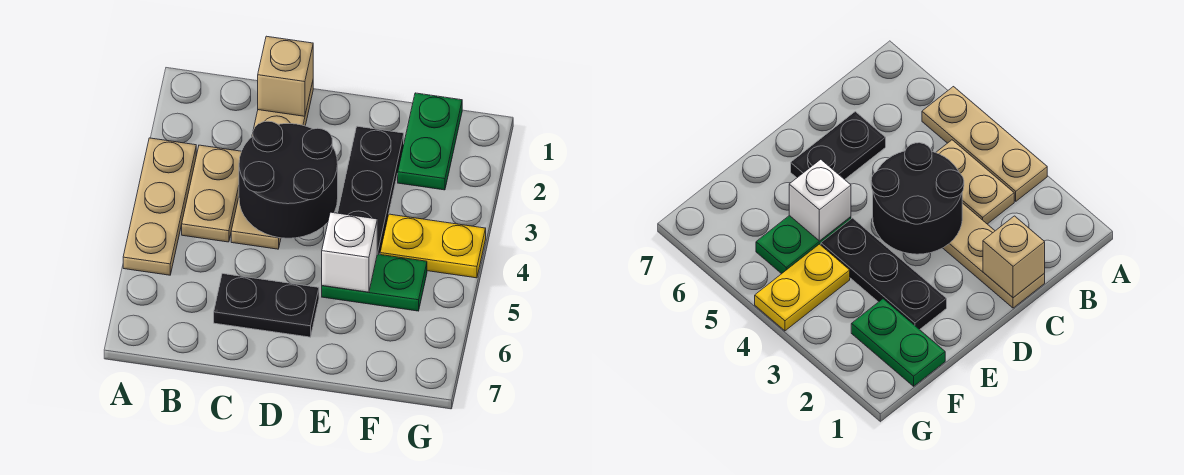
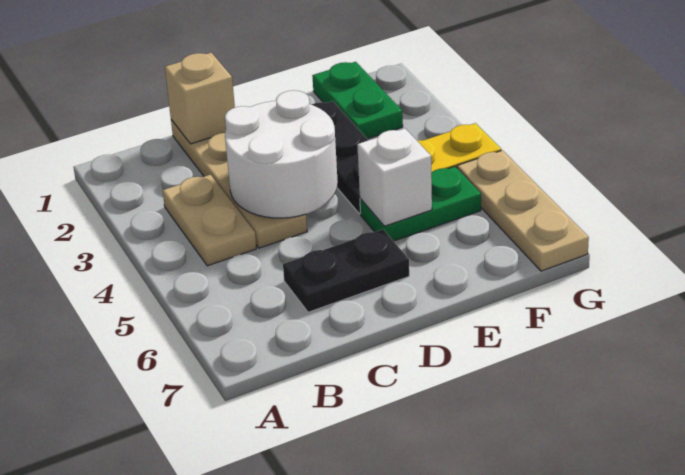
tan plate A3:A5 level 1 -> tan plate G5:G7 level 1
black round brick C3:D4 level 2 -> white round brick C3:D4 level 2

